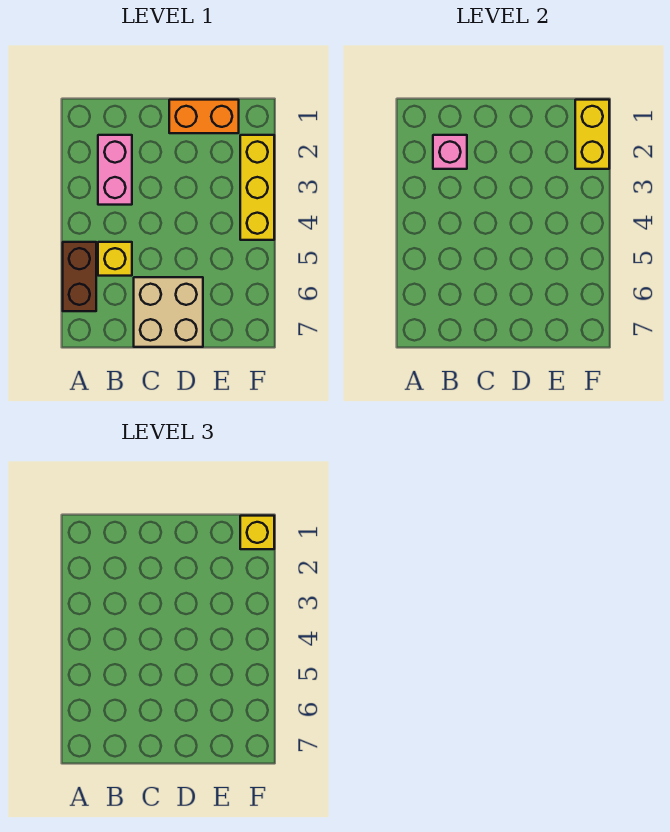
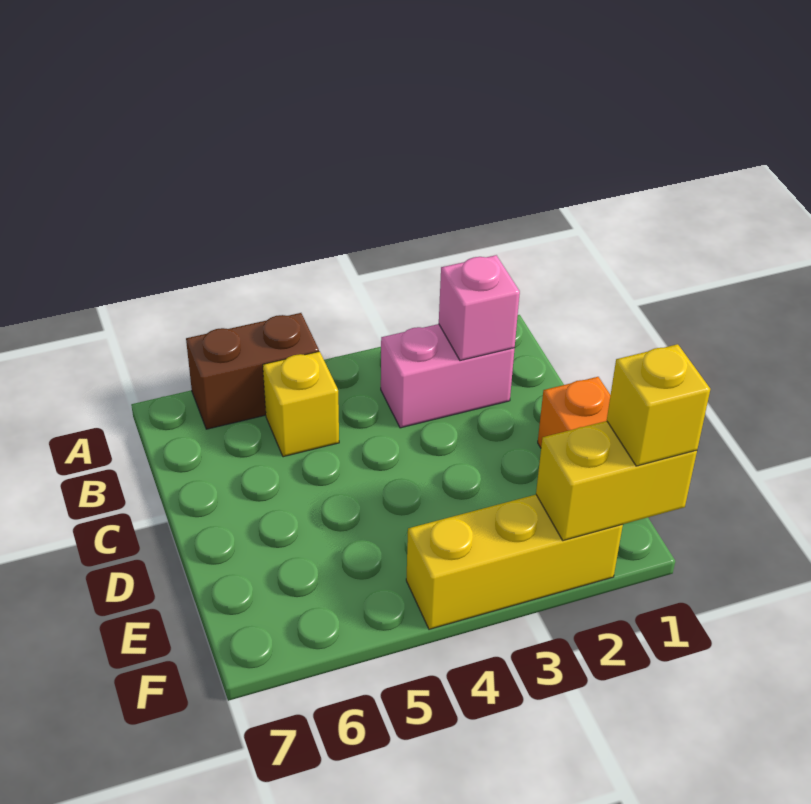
tan brick C6:D7 level 1 -> none

